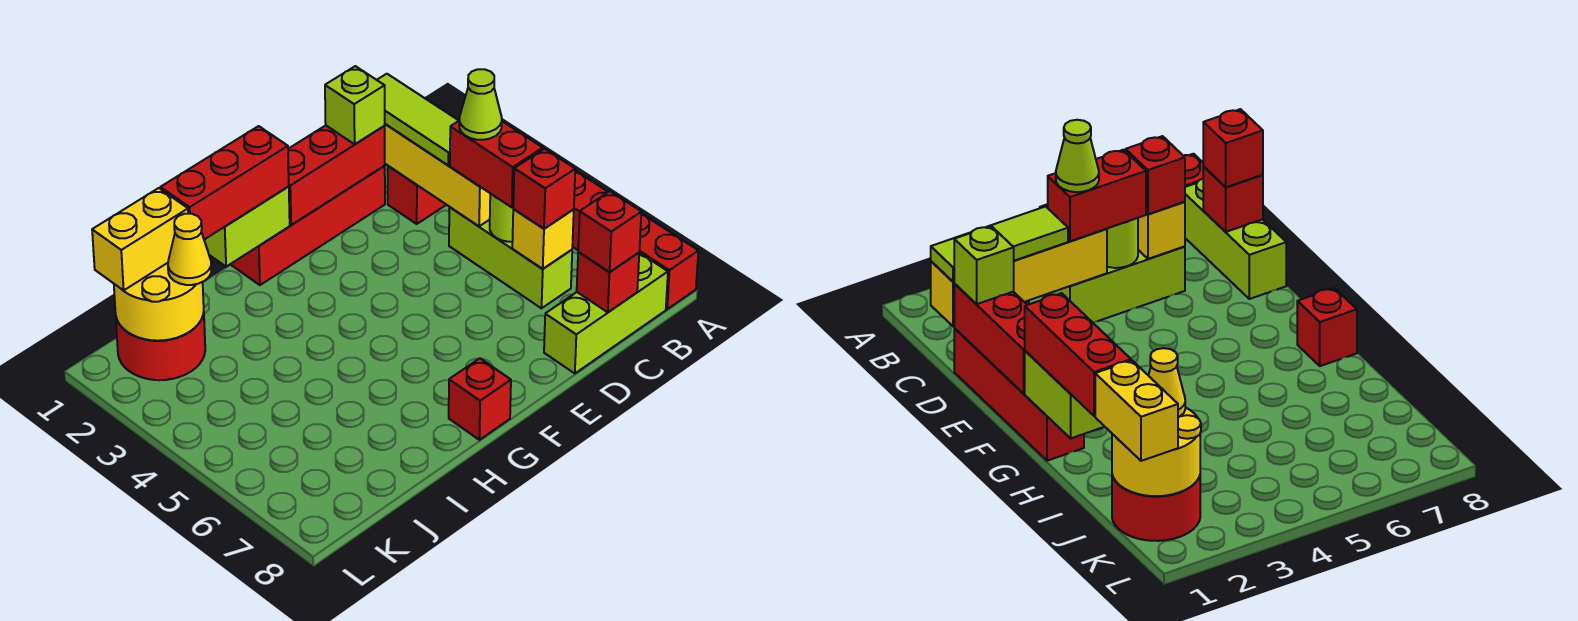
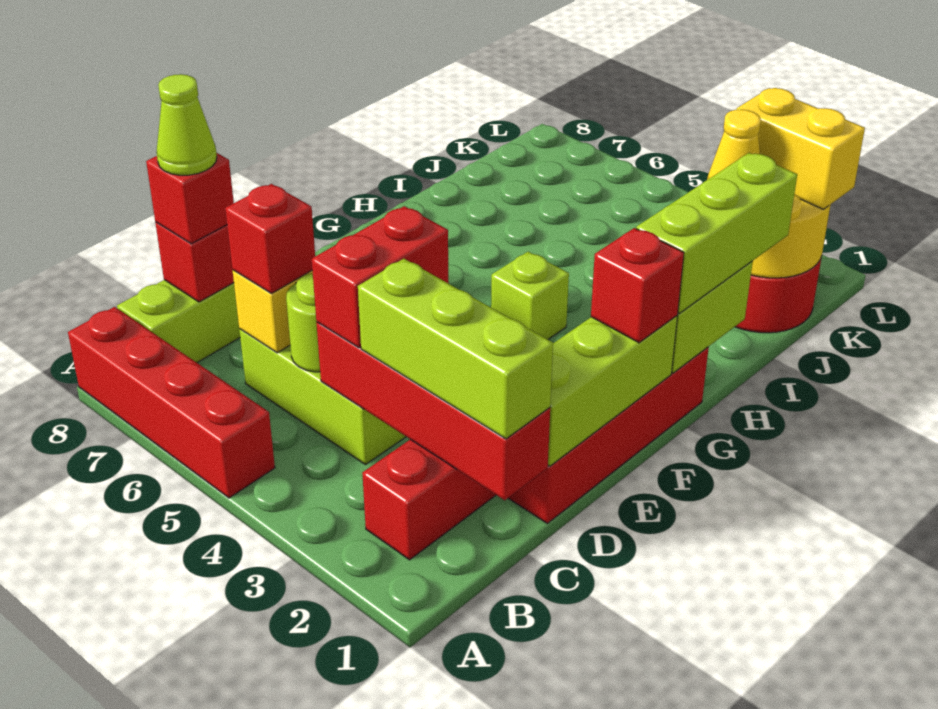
yellow brick C1:C4 level 2 -> red brick C1:C4 level 2
lime tile C1:C3 level 3 -> lime brick C1:C3 level 3
red brick C4:C5 level 3 -> red brick C4:D4 level 3
lime cone C4 level 4 -> lime cone C8 level 4
red brick D1:F1 level 2 -> lime brick D1:F1 level 2
lime brick D1 level 3 -> lime brick G4 level 1
red brick G1:I1 level 3 -> lime brick G1:I1 level 3
red brick G8 level 1 -> red brick F1 level 3
yellow brick J1:K1 level 3 -> yellow brick K1:K2 level 3

